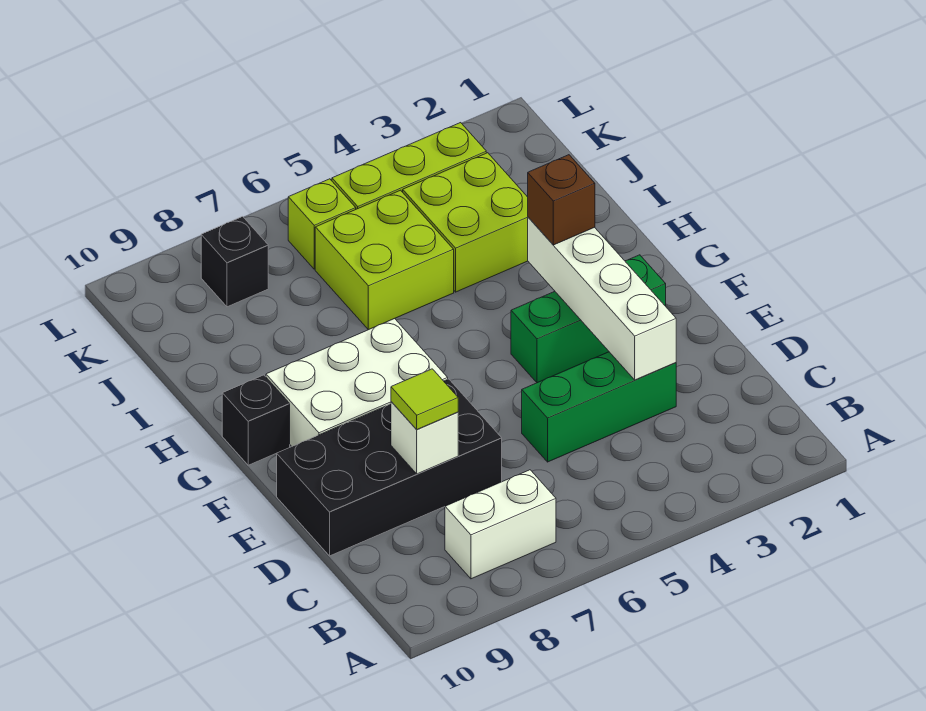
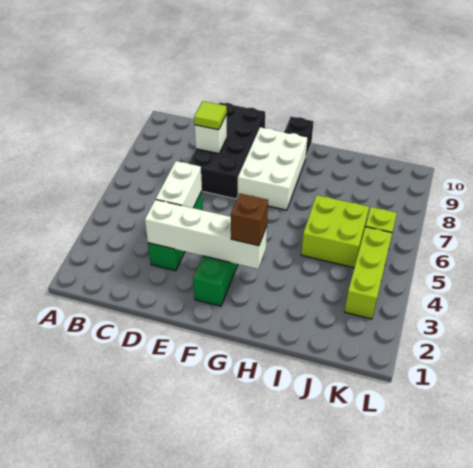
white brick B7:B8 level 1 -> white brick D4:D5 level 2
lime brick I3:J4 level 1 -> none
black brick K8 level 1 -> none

